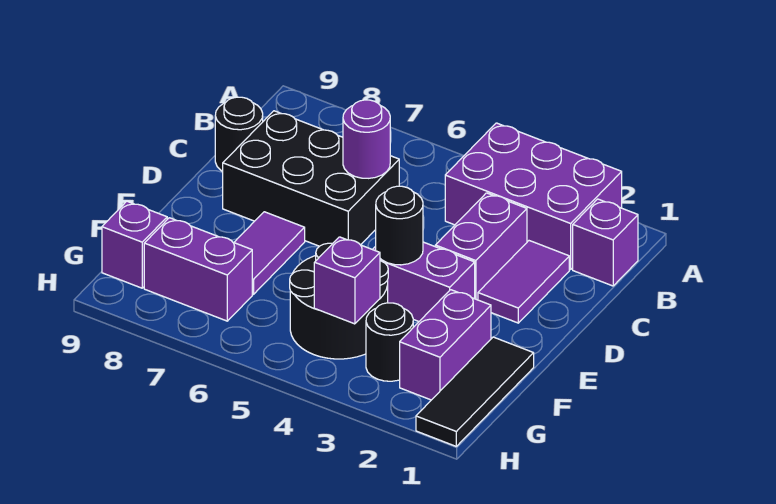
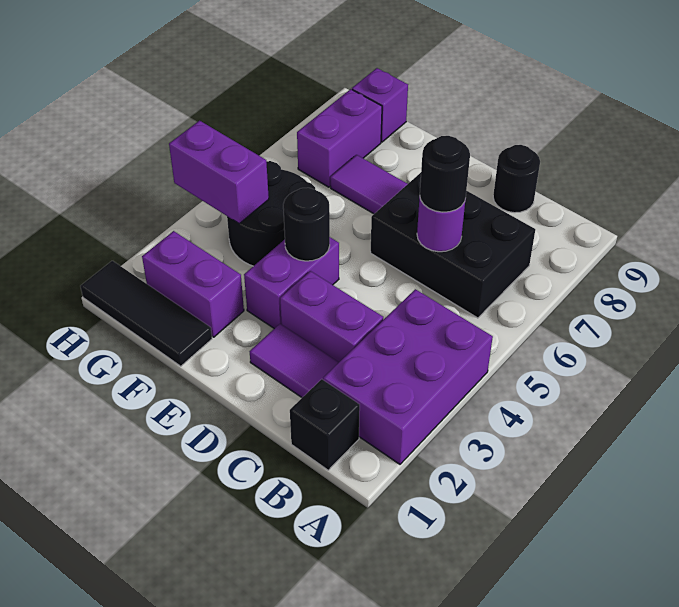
purple brick B1 level 1 -> black brick B1 level 1
black brick C6:D8 level 1 -> black brick B6:D7 level 1
black round brick G3 level 1 -> black round brick C6 level 3
purple brick G4 level 2 -> purple brick G4:H4 level 2

